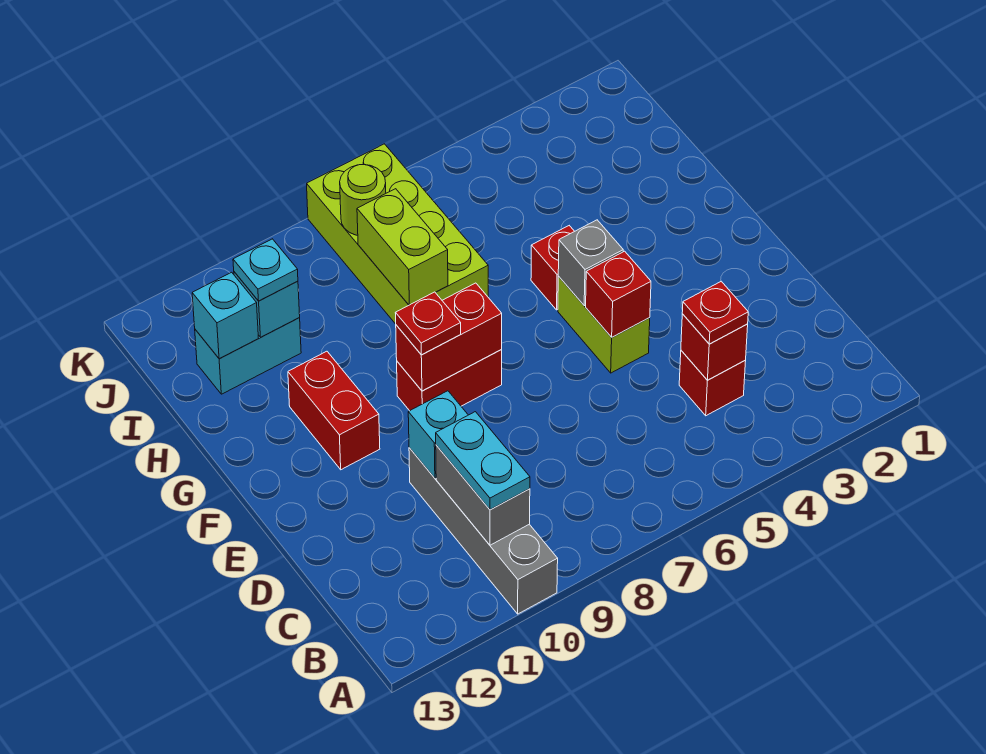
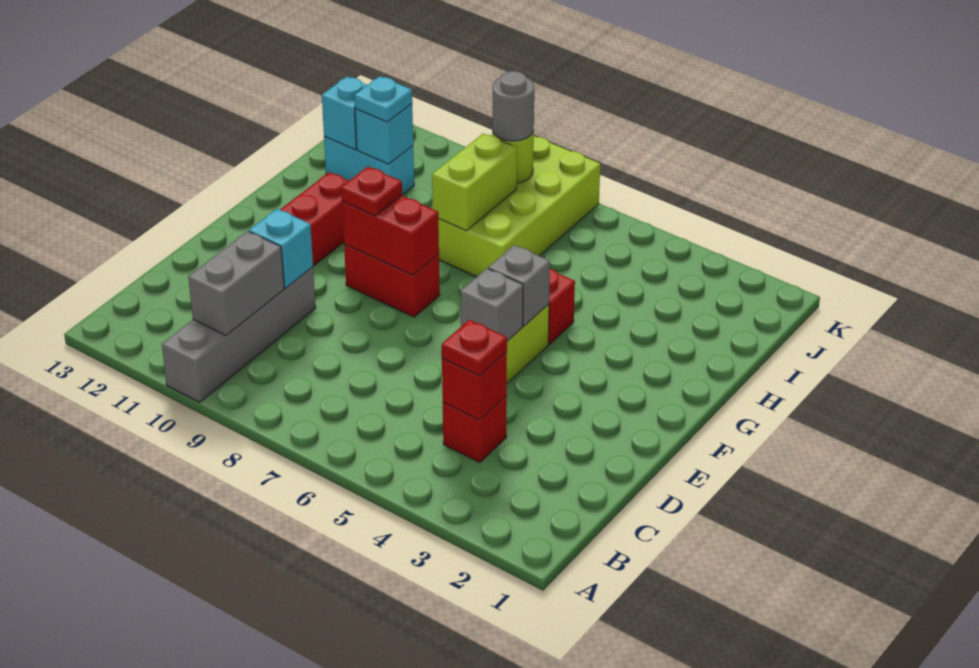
cyan plate B10:C10 level 3 -> none
red brick E5 level 2 -> grey brick E5 level 2
none -> grey round brick J8 level 3

